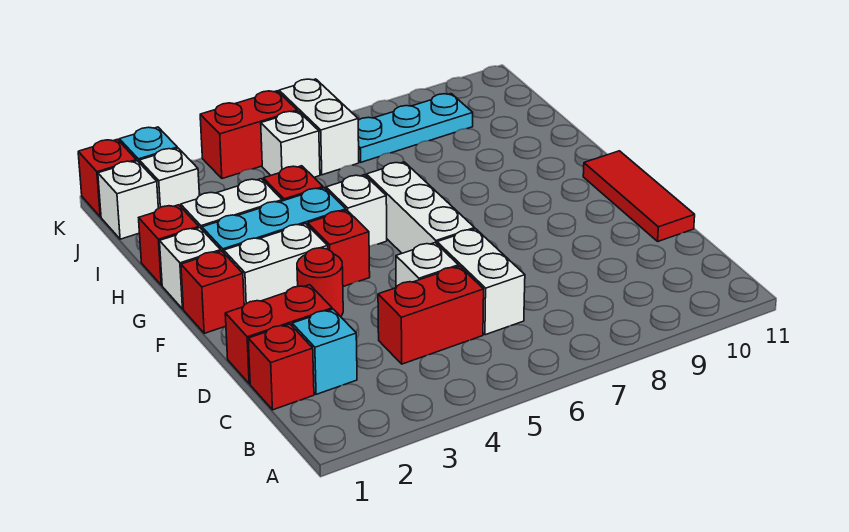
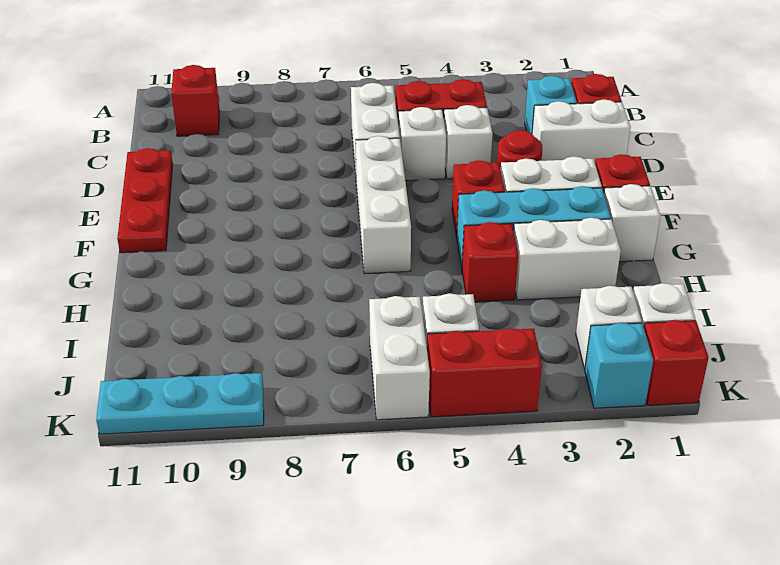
red brick D1:D2 level 1 -> white brick D1:D2 level 1
red tile D11:F11 level 1 -> red plate D11:F11 level 1
white brick G5 level 1 -> white brick D4 level 1
red brick H1 level 1 -> red brick B10 level 1
cyan plate J7:J9 level 1 -> cyan plate K9:K11 level 1

